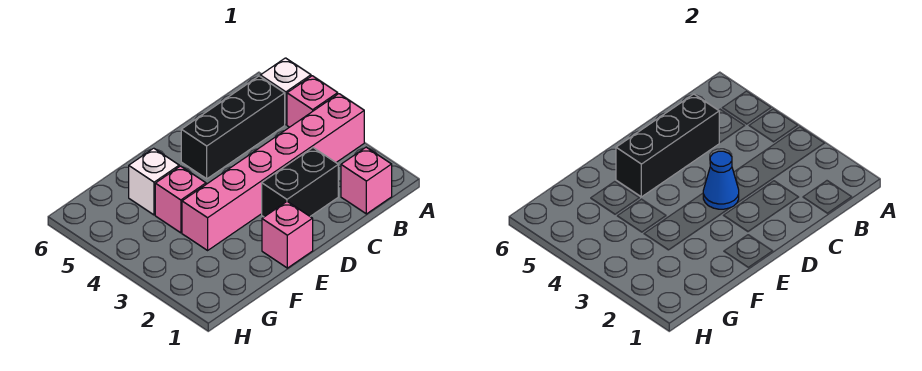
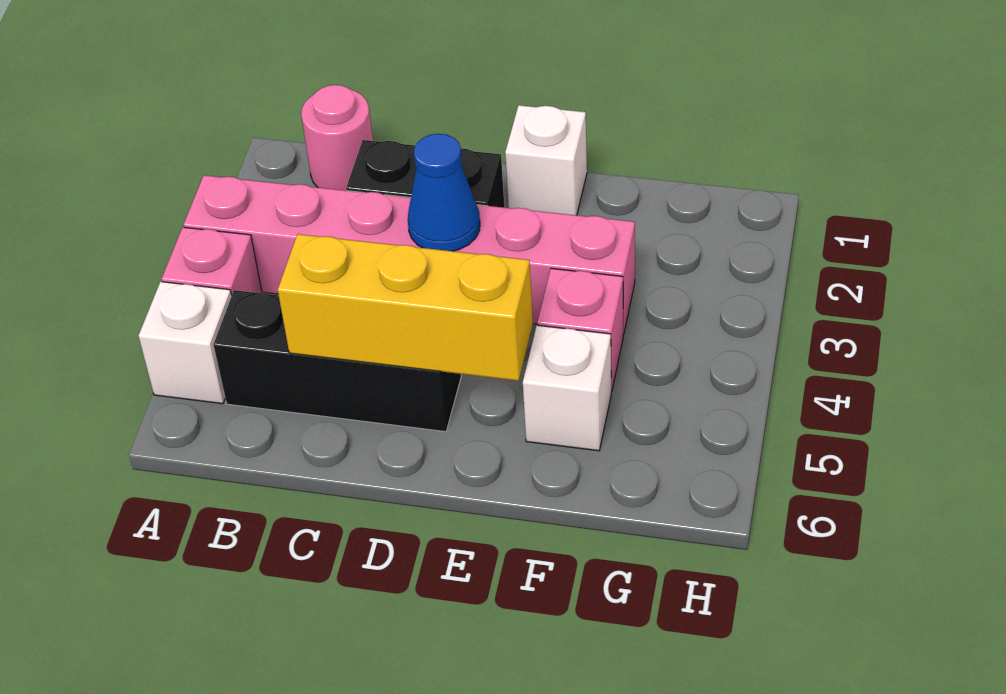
pink brick B1 level 1 -> pink round brick B1 level 1
black brick C5:E5 level 2 -> yellow brick C5:E5 level 2
pink brick E1 level 1 -> white brick E1 level 1

